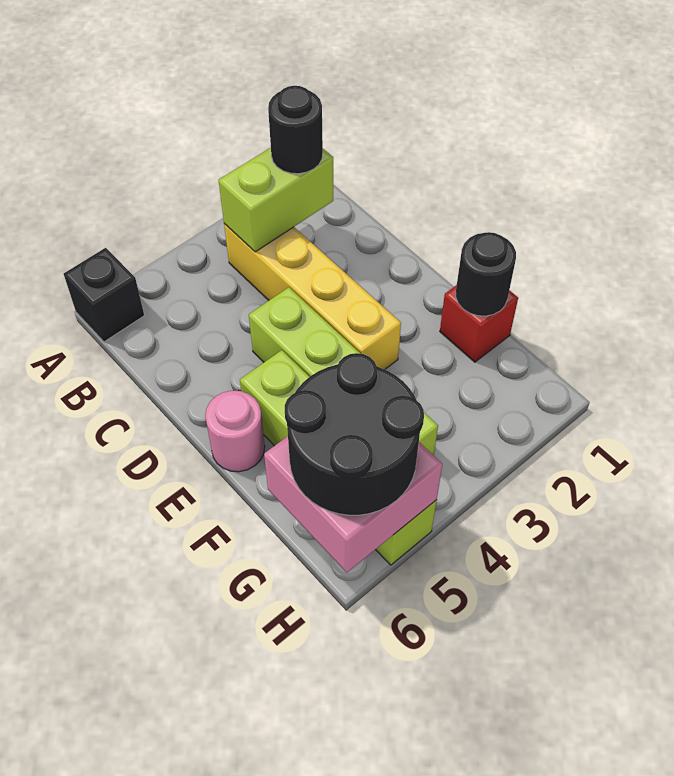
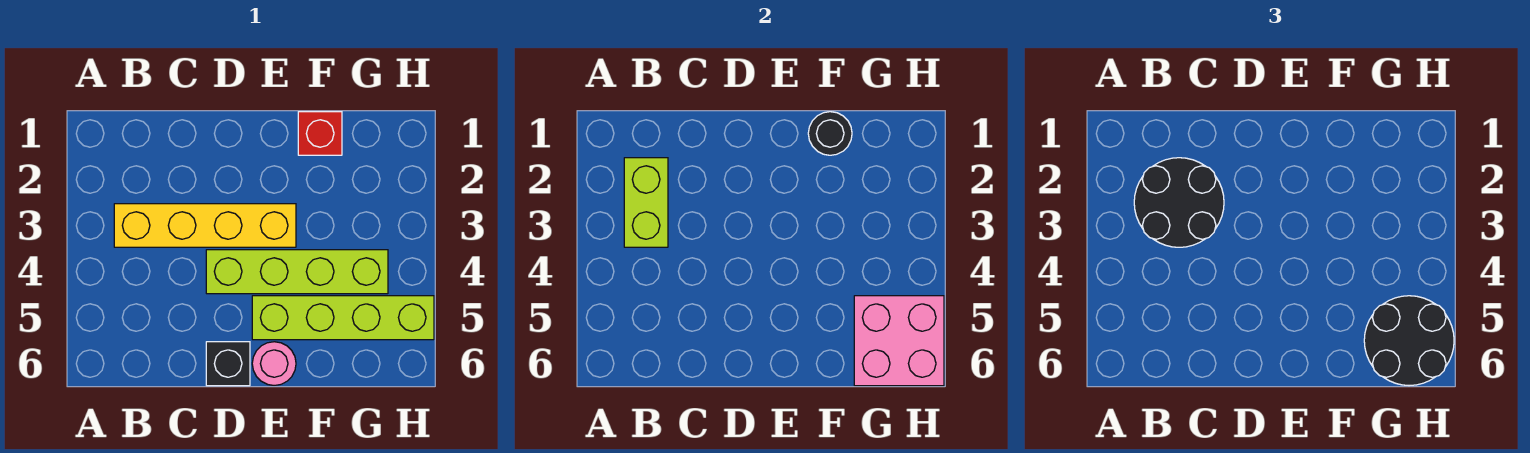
black brick A6 level 1 -> black brick D6 level 1
black round brick B2 level 3 -> black round brick B2:C3 level 3

